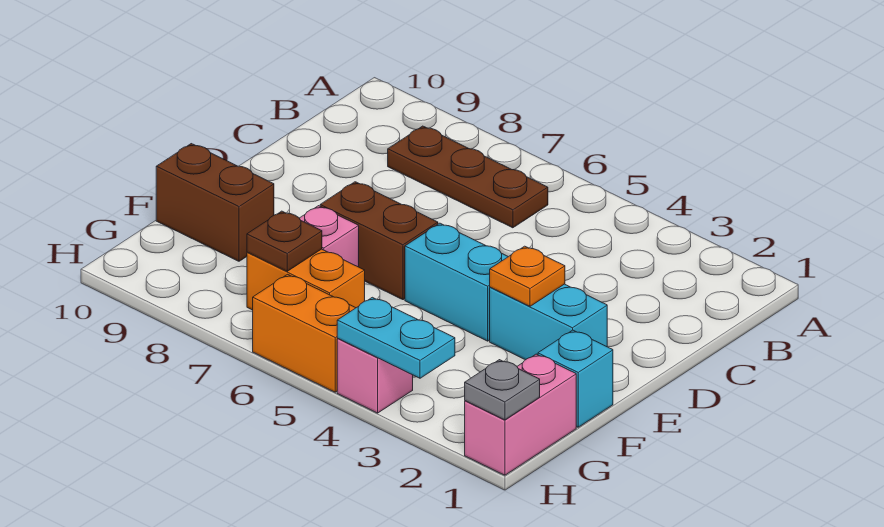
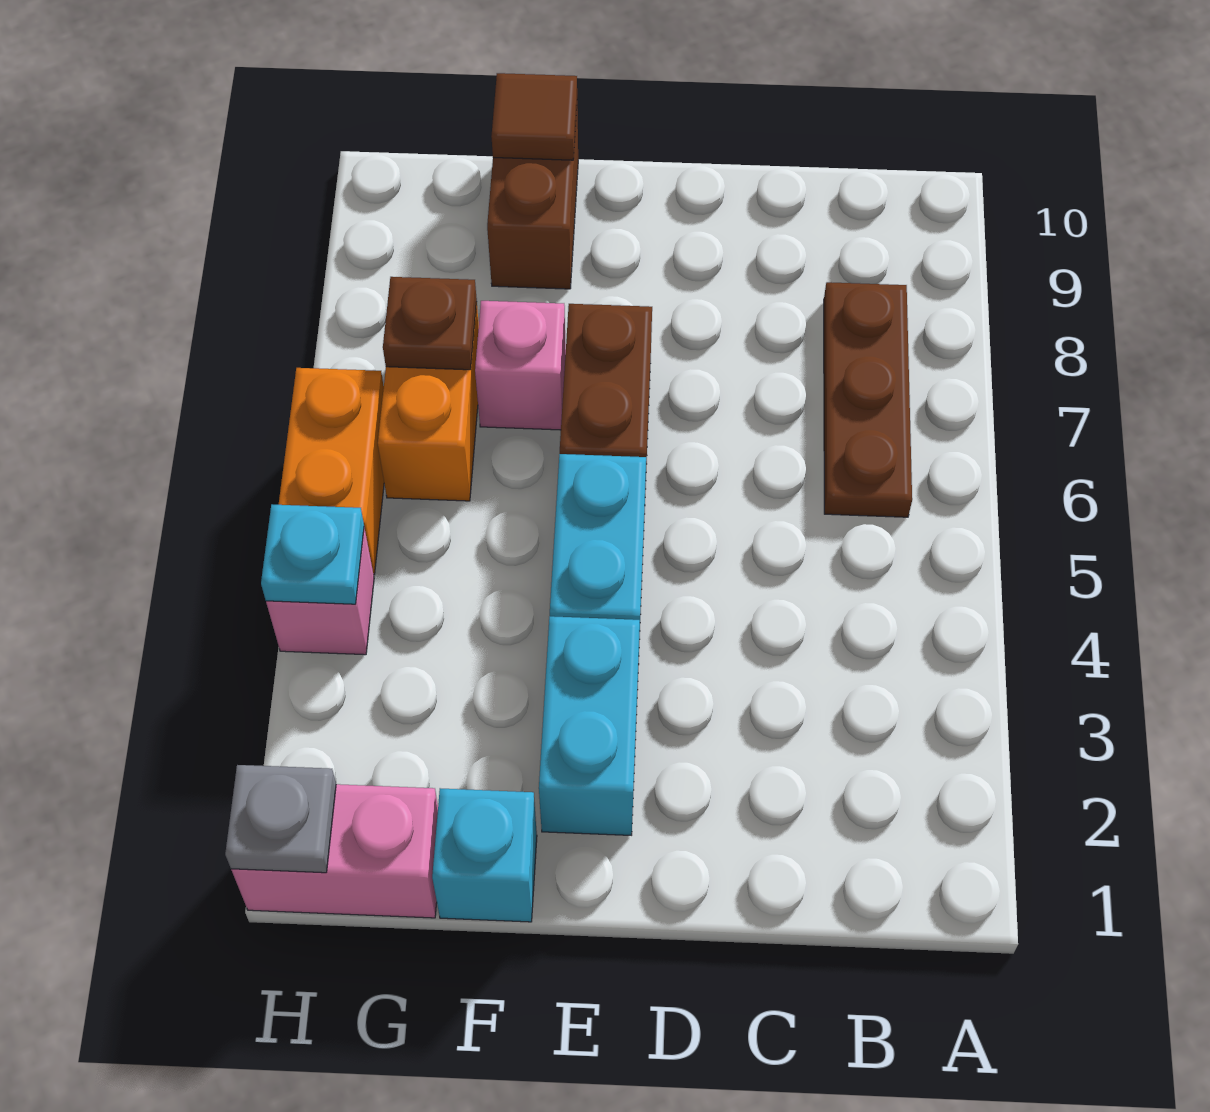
orange plate E3 level 2 -> none
none -> brown tile F10 level 2
cyan plate H3:H4 level 2 -> cyan plate H4 level 2

